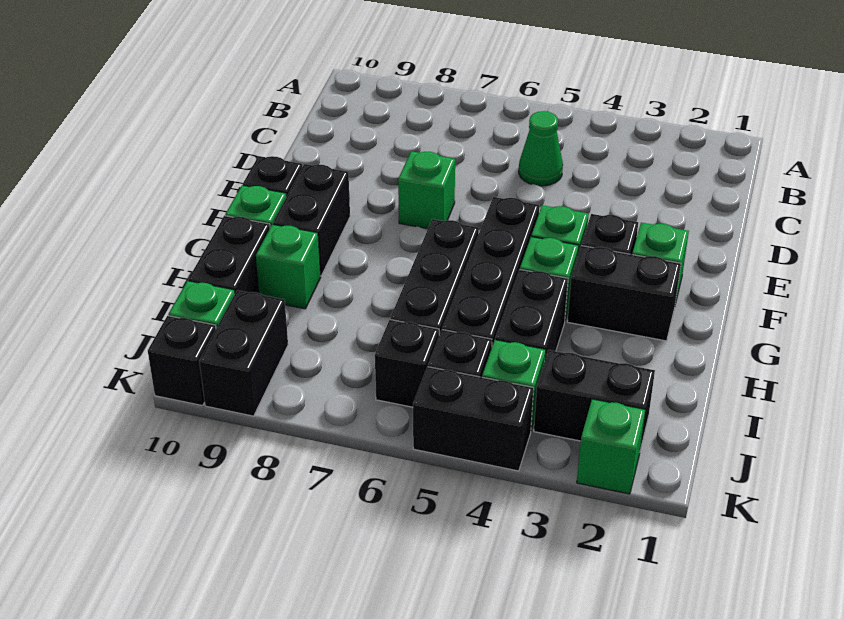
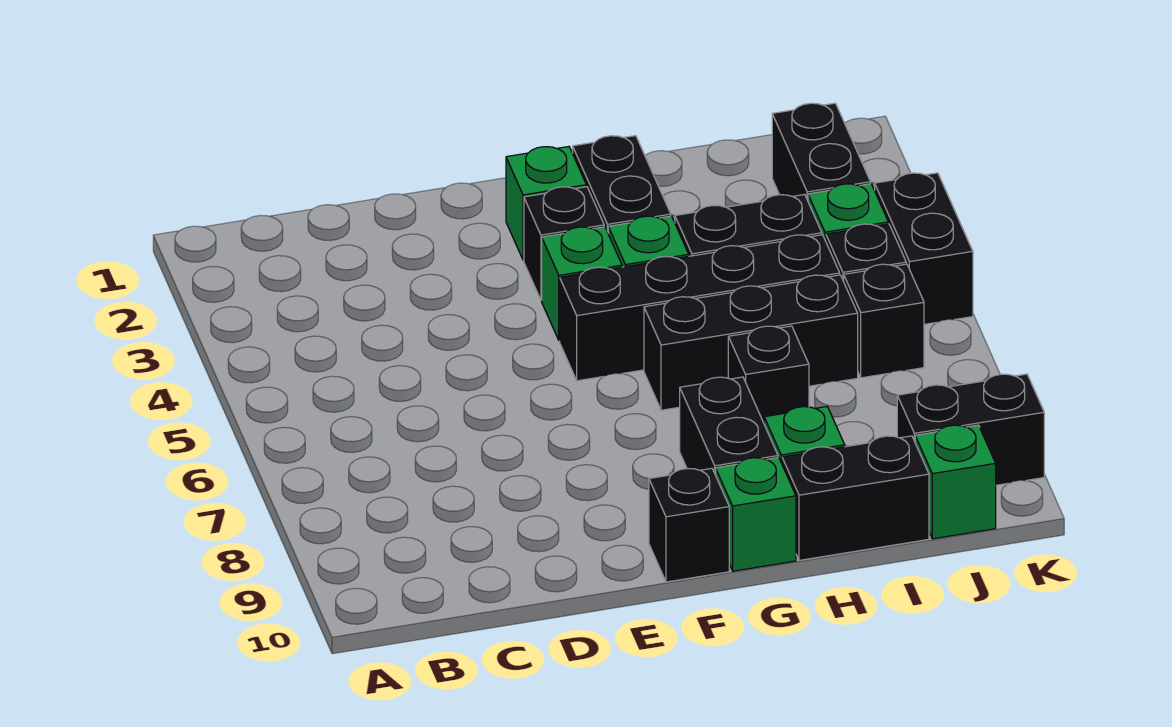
green cone C5 level 1 -> none
green brick E7 level 1 -> none
black brick F9:G9 level 1 -> black brick G8:G9 level 1
green brick K2 level 1 -> none
black brick K10 level 1 -> black brick H7 level 1

